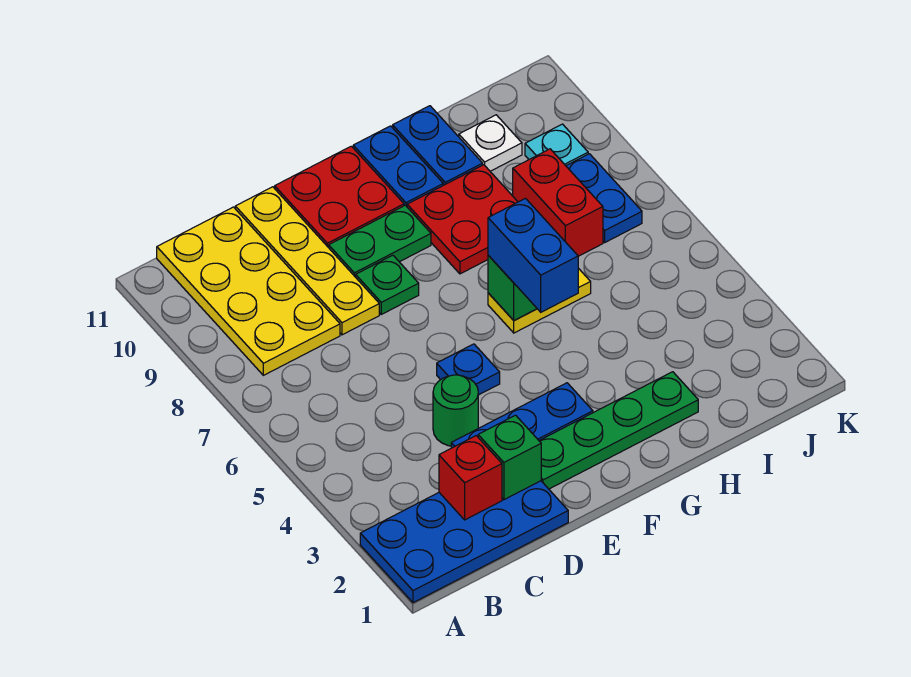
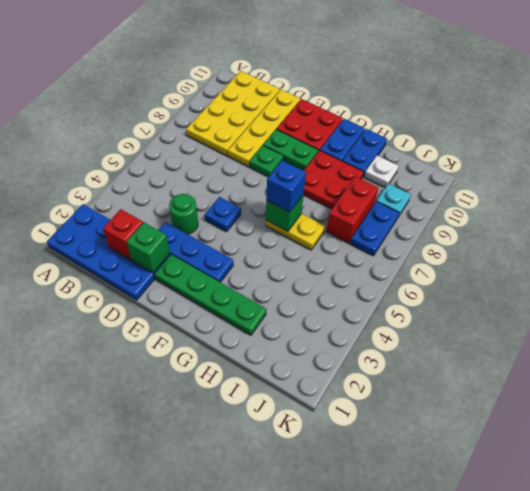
blue brick G5:G6 level 3 -> blue brick G6 level 3

